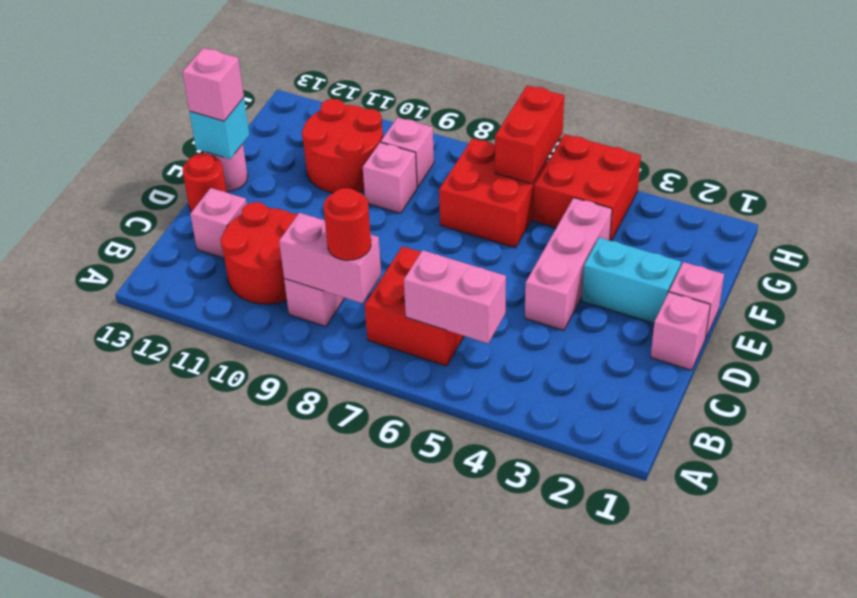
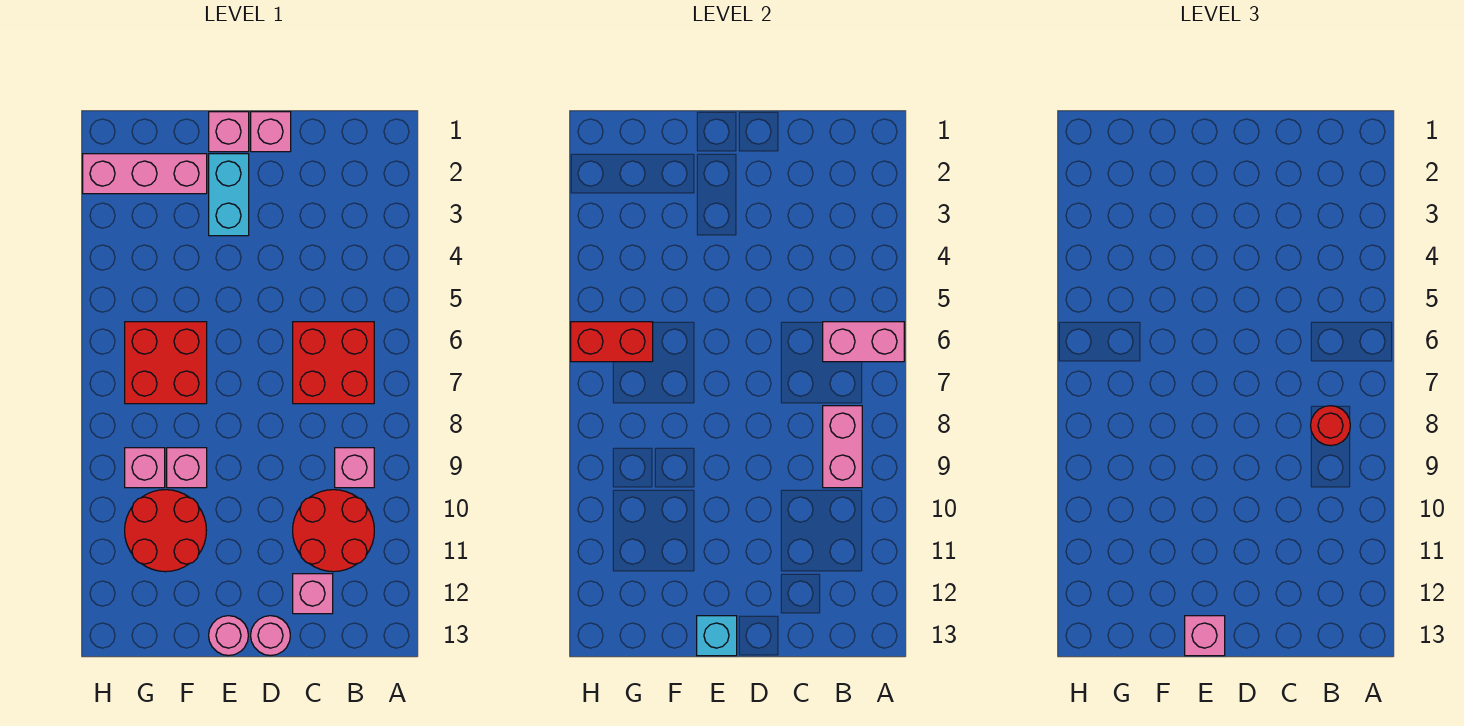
pink brick B5:B6 level 2 -> pink brick A6:B6 level 2
pink brick D4:F4 level 1 -> pink brick F2:H2 level 1
red round brick D13 level 1 -> pink round brick D13 level 1
red brick G4:H5 level 1 -> none

